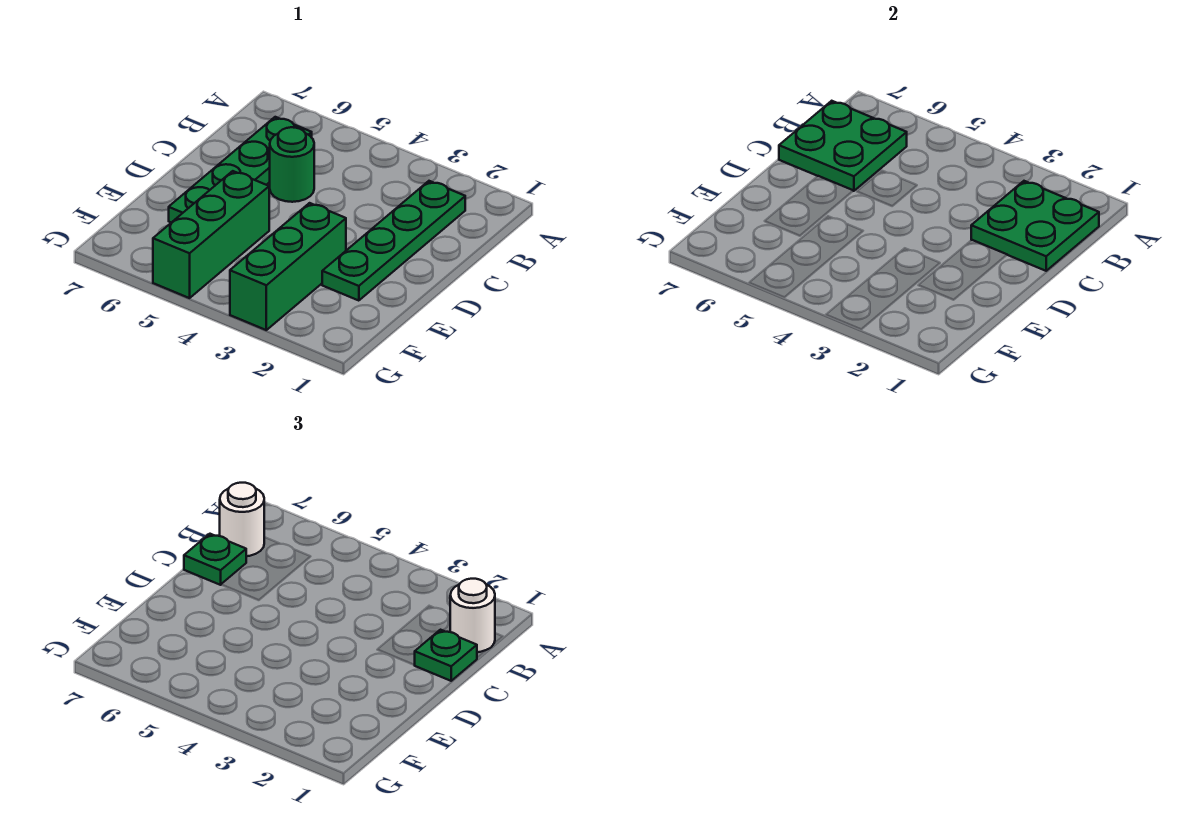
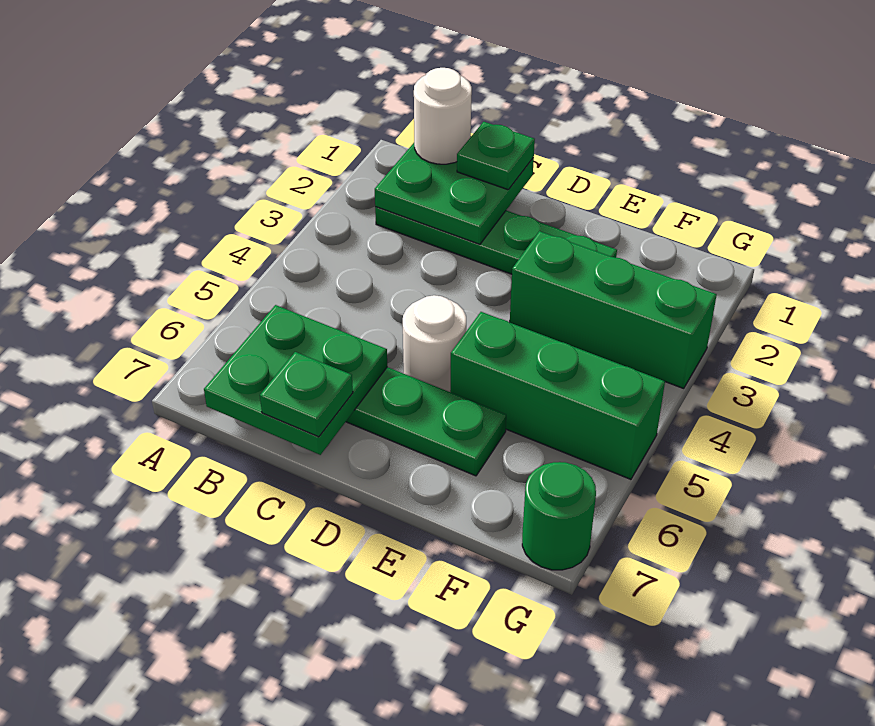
white round brick B7 level 3 -> white round brick D5 level 1
green round brick C5 level 1 -> green round brick G7 level 1

